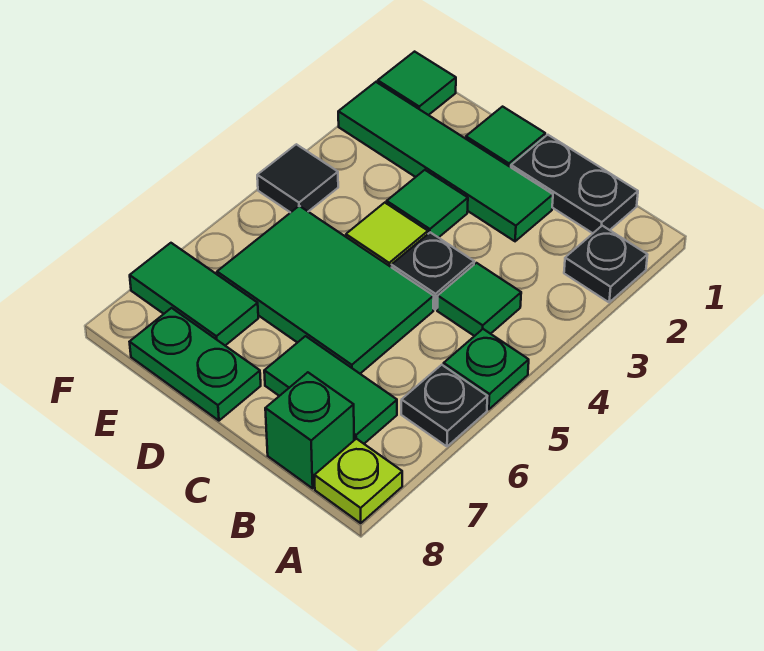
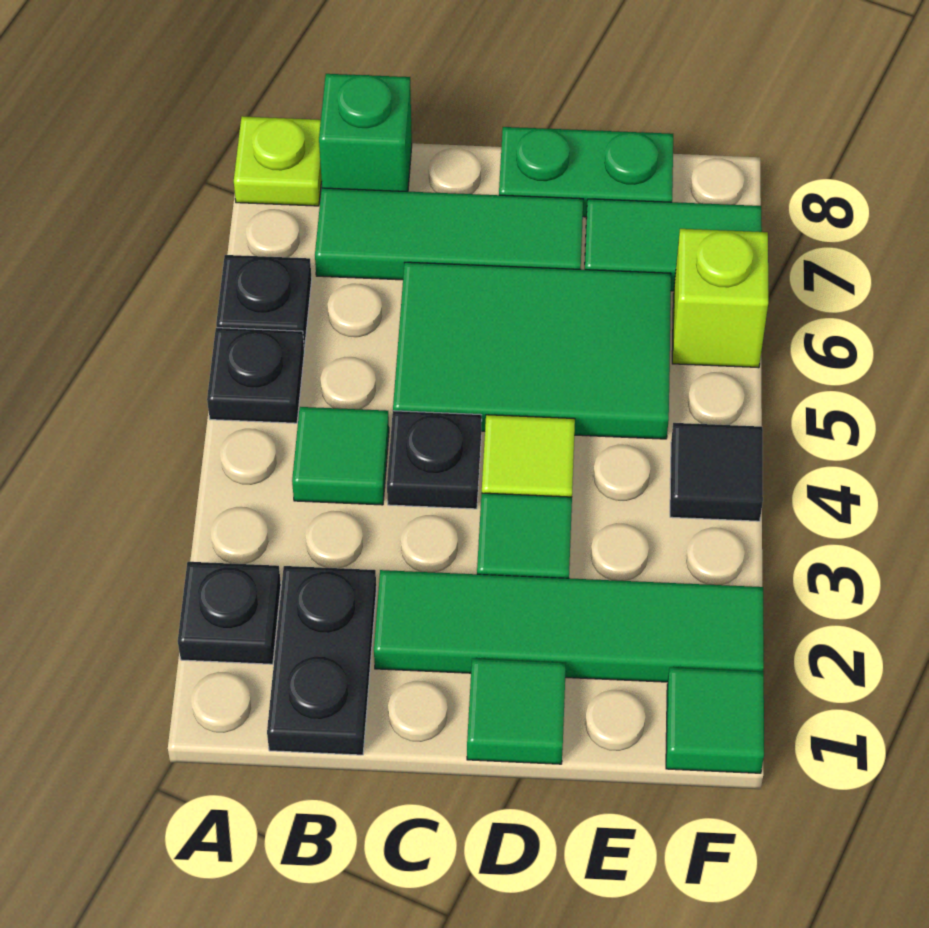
green plate A5 level 1 -> black plate A5 level 1
black plate B1:C1 level 1 -> black plate B1:B2 level 1
green tile B7:C7 level 1 -> green tile B7:D7 level 1
none -> lime brick F6 level 1

